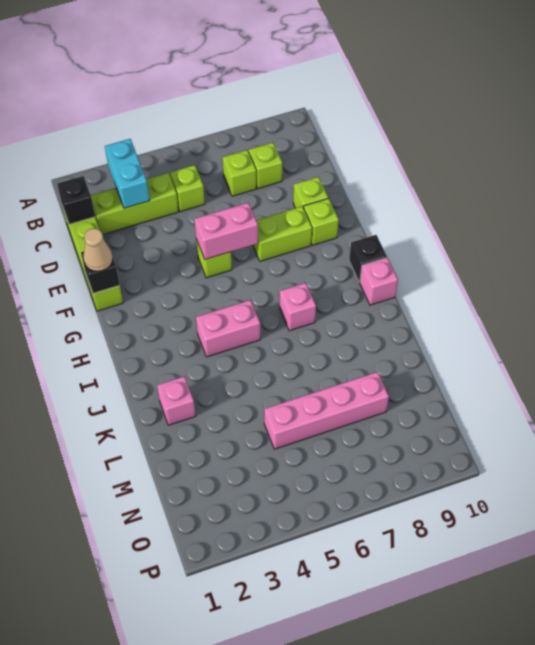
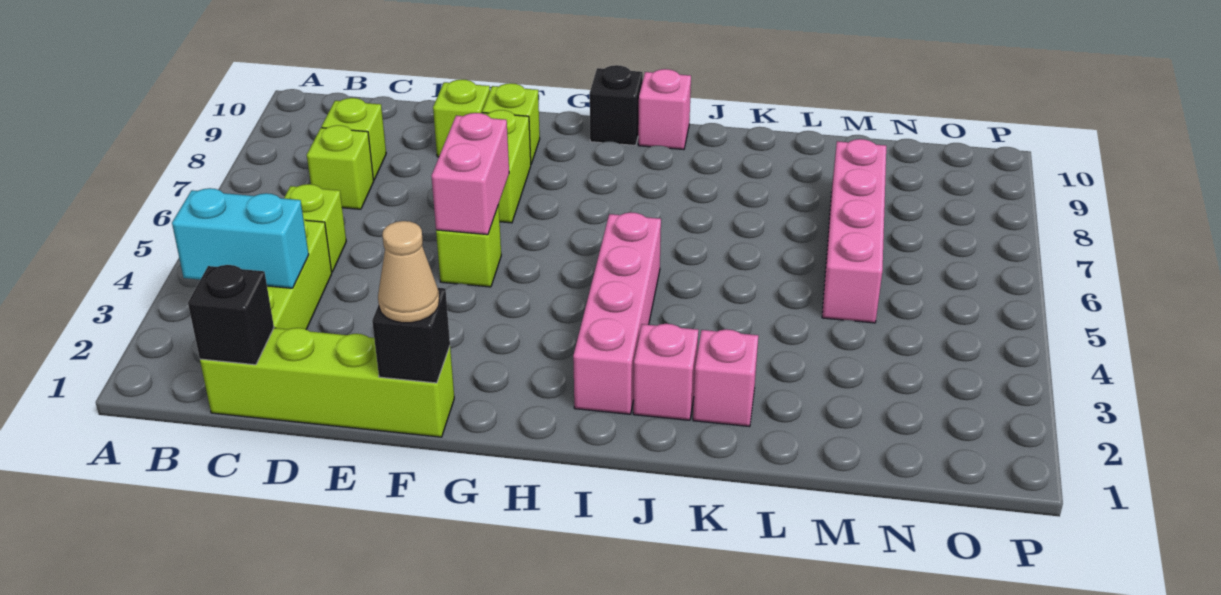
pink brick I4:I5 level 1 -> pink brick I2:I5 level 1
pink brick I7 level 1 -> pink brick J2 level 1

